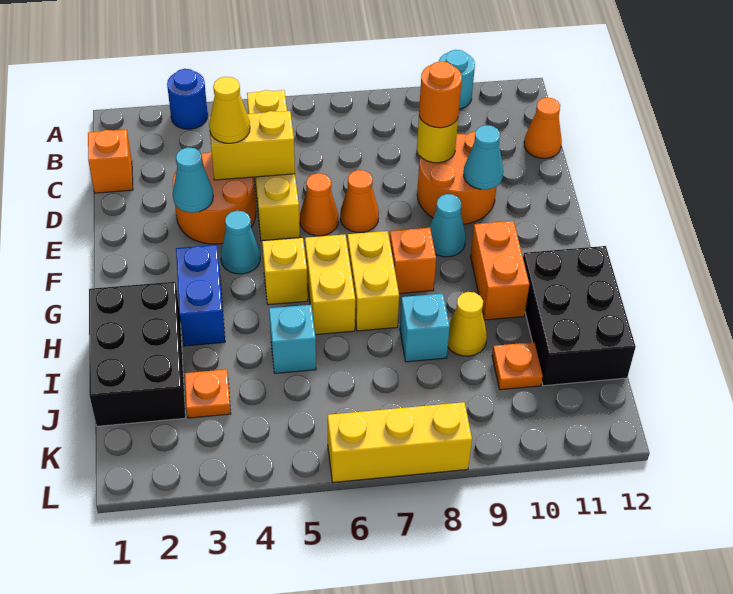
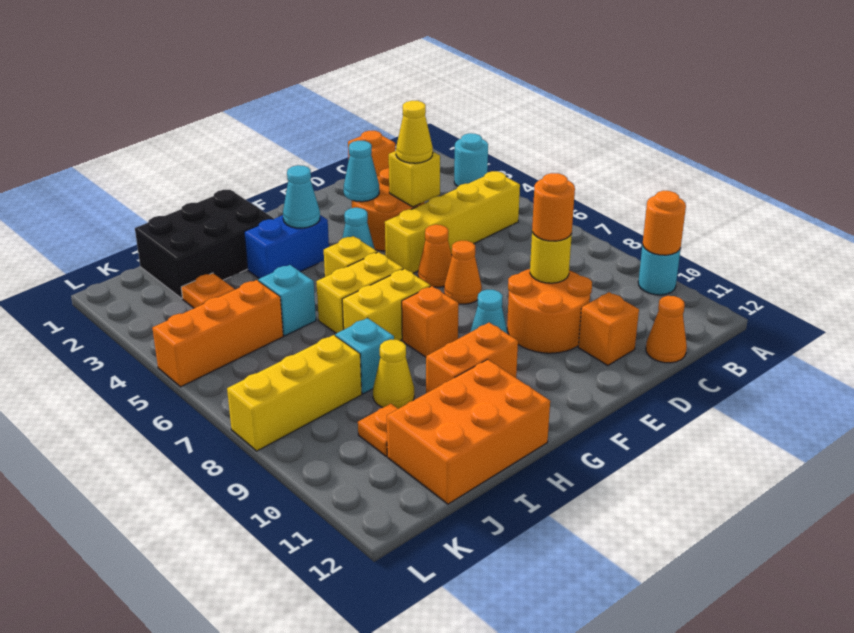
blue round brick A3 level 1 -> cyan round brick A3 level 1
none -> orange round brick A10 level 2
yellow brick D4:D5 level 2 -> yellow brick D4 level 2
none -> orange brick D11 level 1
cyan cone E10 level 2 -> cyan cone G3 level 2
black brick H11:J12 level 1 -> orange brick H11:J12 level 1
none -> orange brick J5:L5 level 1
yellow brick L6:L8 level 1 -> yellow brick J8:L8 level 1

